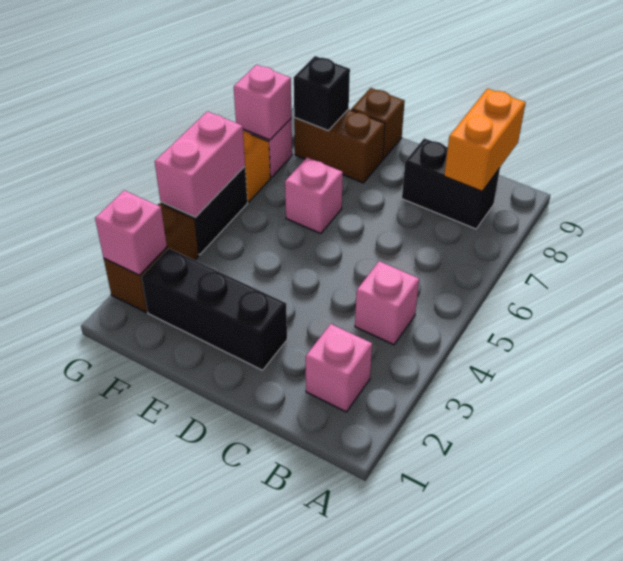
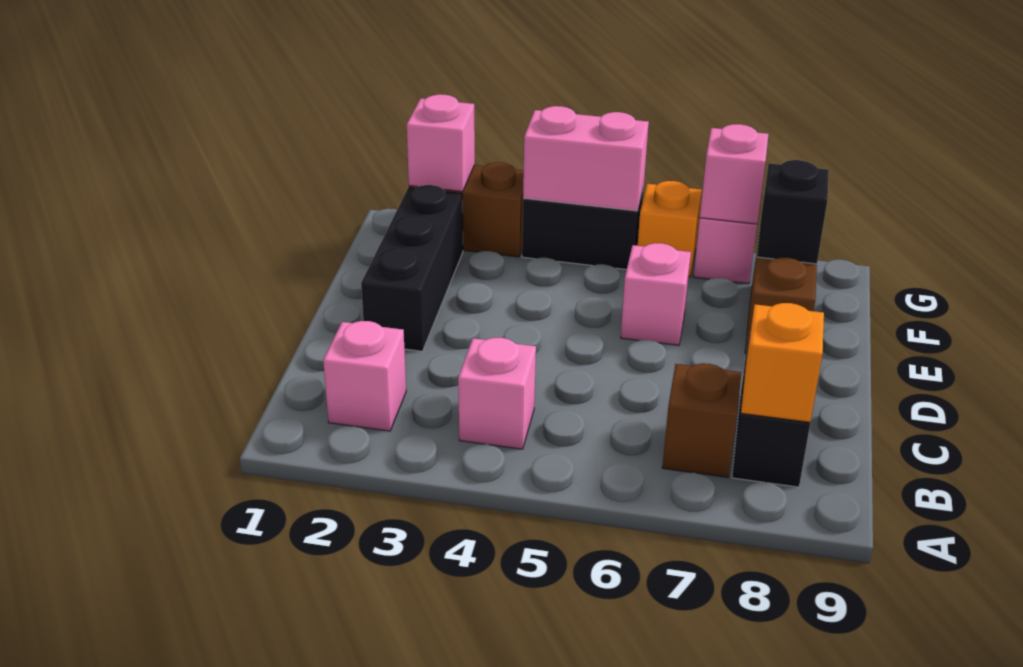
orange brick B8:B9 level 2 -> orange brick B8 level 2
brown brick E9 level 1 -> brown brick B7 level 1

